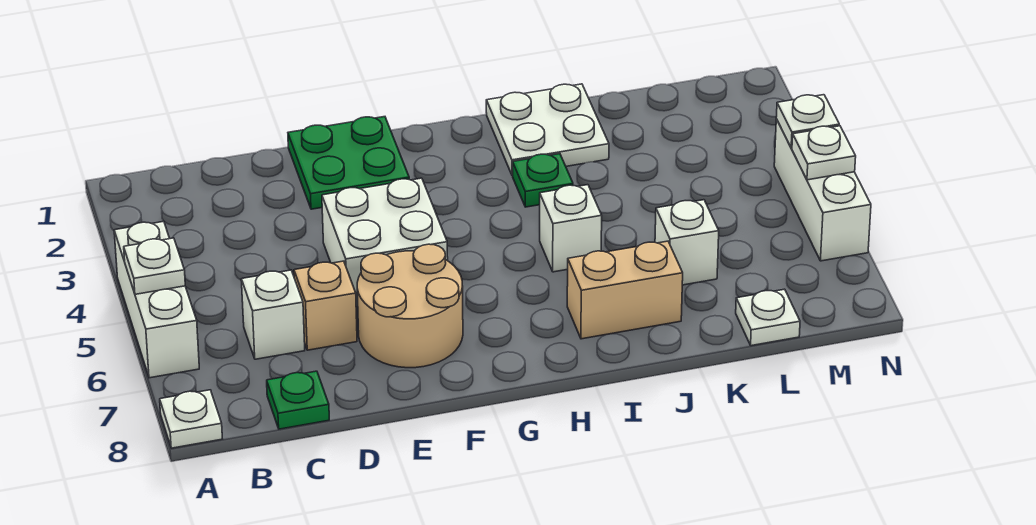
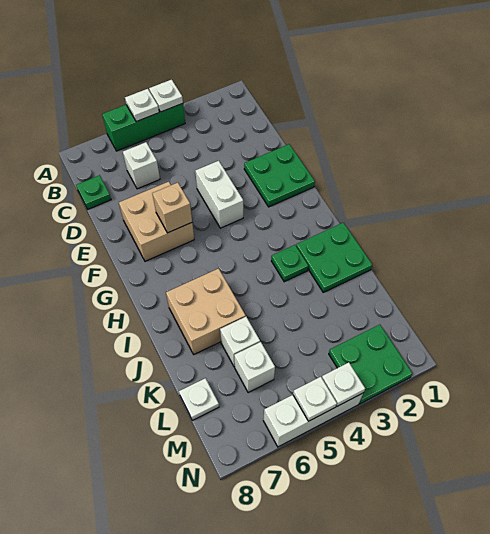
white brick A4:A6 level 1 -> green brick A4:A6 level 1
white plate A8 level 1 -> white plate A4 level 2
tan brick D6 level 1 -> tan brick F6 level 2
white brick E4:F5 level 1 -> white brick E4:F4 level 1
tan round brick E6:F7 level 1 -> tan brick E6:F7 level 1
white plate I1:J2 level 1 -> green plate I1:J2 level 1
white brick I5 level 1 -> white brick L6 level 1
tan brick I7:J7 level 1 -> tan brick I6:J7 level 1
none -> green plate M2:N3 level 1

